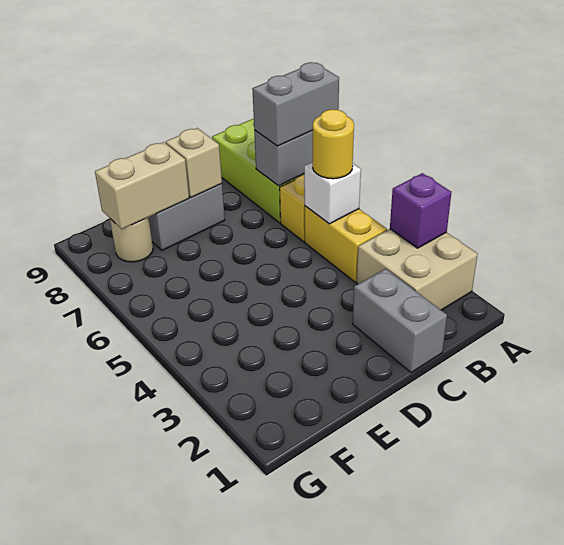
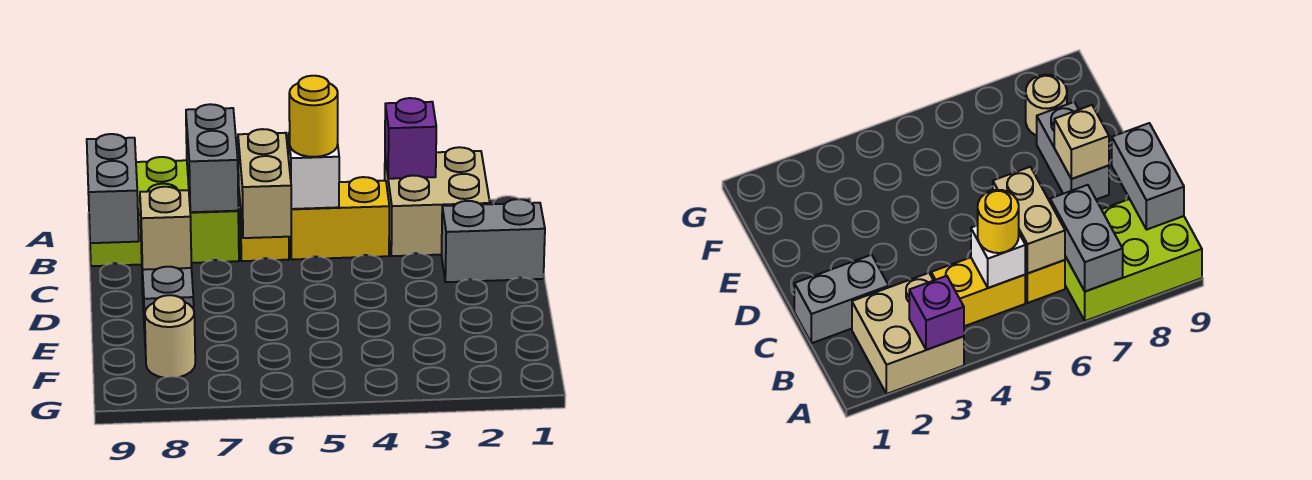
grey brick A7:B7 level 3 -> grey brick B9:C9 level 2
tan brick E8:F8 level 2 -> tan brick B6:C6 level 2

